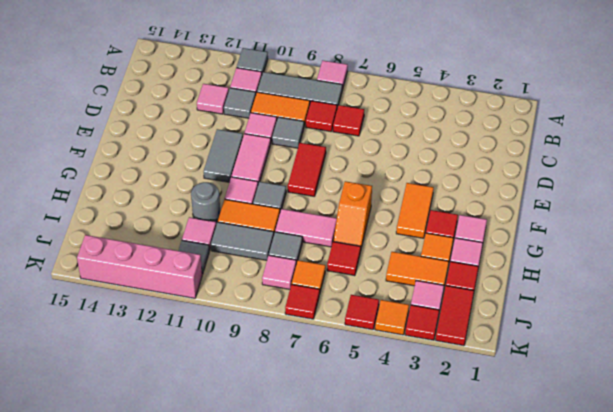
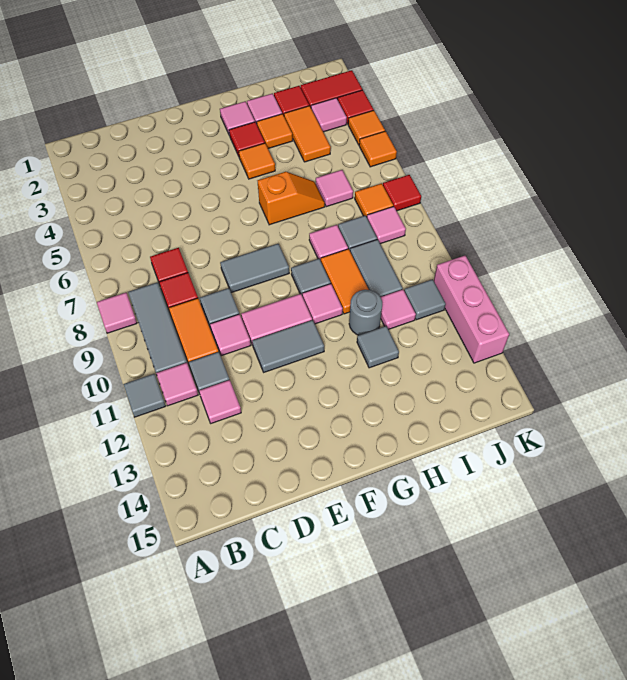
red tile E8:F8 level 1 -> grey tile E8:F8 level 1
orange tile F4:G4 level 1 -> orange tile G4 level 1
pink tile H7:H8 level 1 -> pink tile H8 level 1
none -> grey tile H12 level 1
red tile I6 level 1 -> pink tile I6 level 1
red tile K5 level 1 -> orange tile K5 level 1
pink brick K11:K14 level 1 -> pink brick K11:K13 level 1

